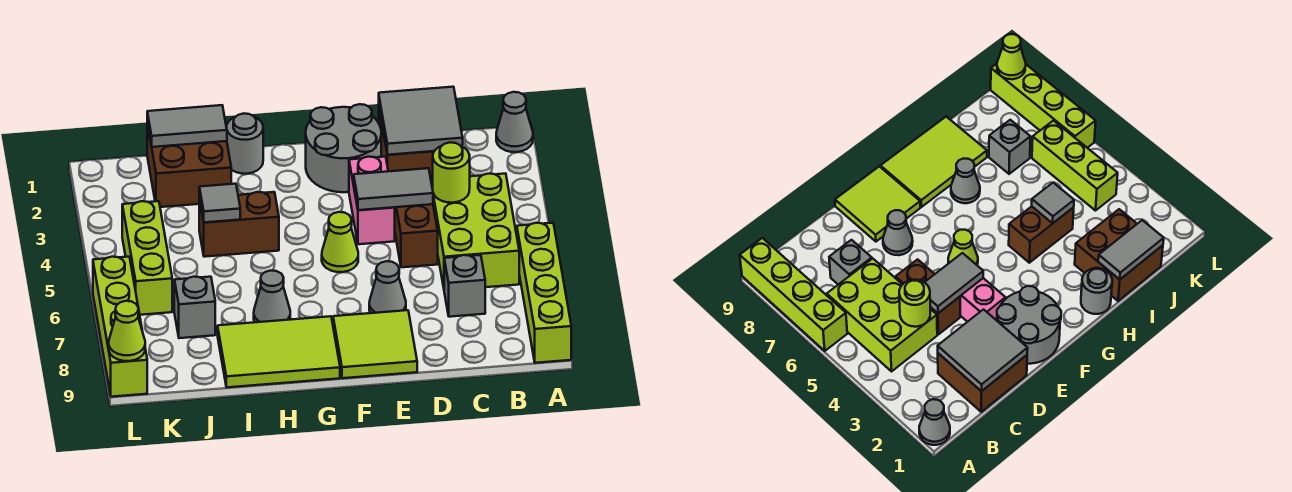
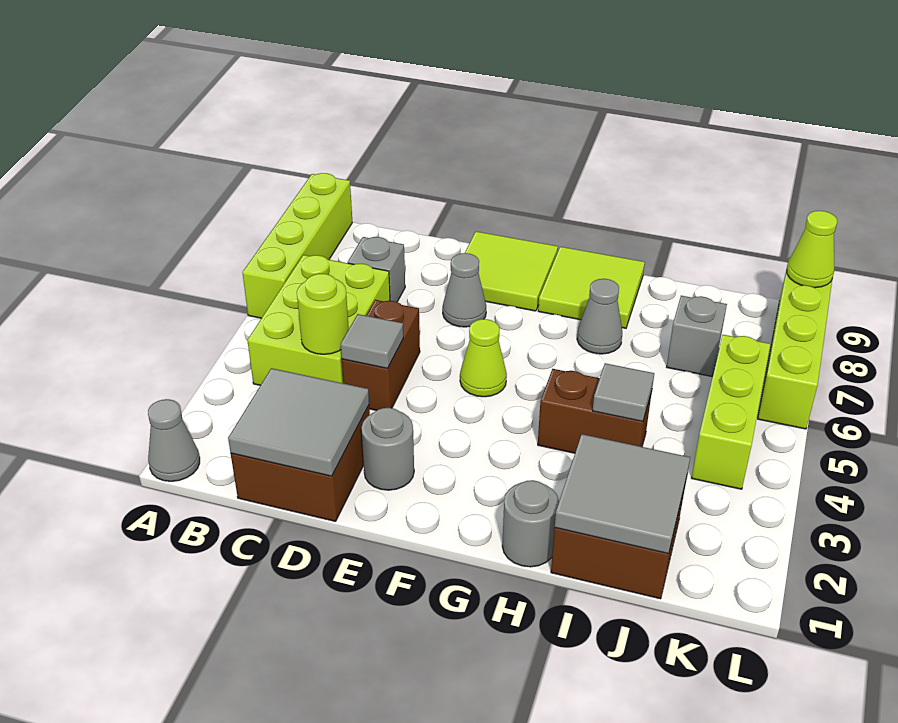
grey tile D4:E4 level 2 -> grey tile D4 level 2
grey round brick E1:F2 level 1 -> grey round brick E2 level 1
pink brick E3:E4 level 1 -> none
lime tile G8:I9 level 1 -> lime tile G8:H9 level 1
grey tile I1:J1 level 2 -> grey tile I1:J2 level 2

